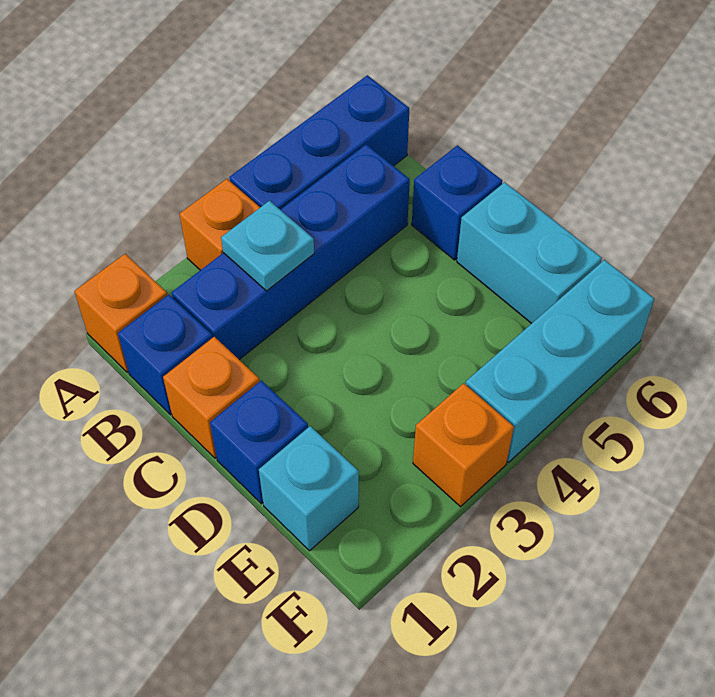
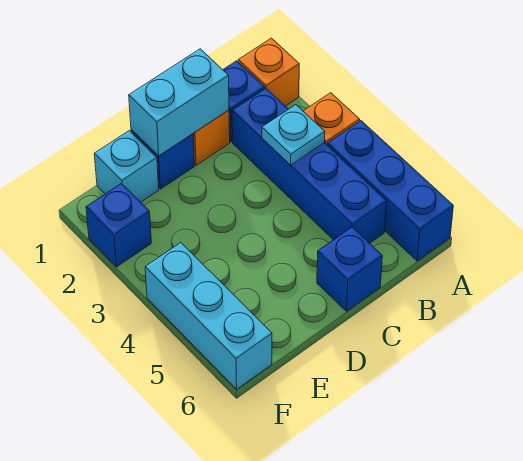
cyan brick D6:E6 level 1 -> cyan brick C1:D1 level 2
none -> blue brick F2 level 1
orange brick F3 level 1 -> none

